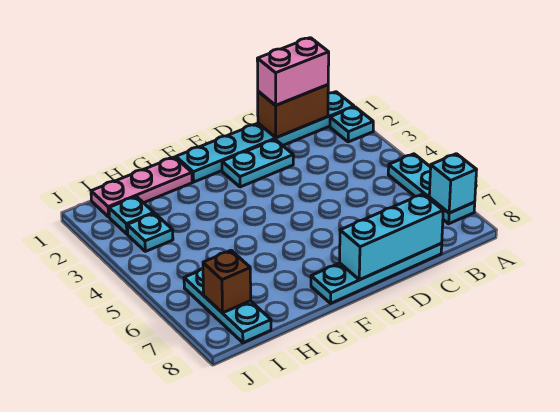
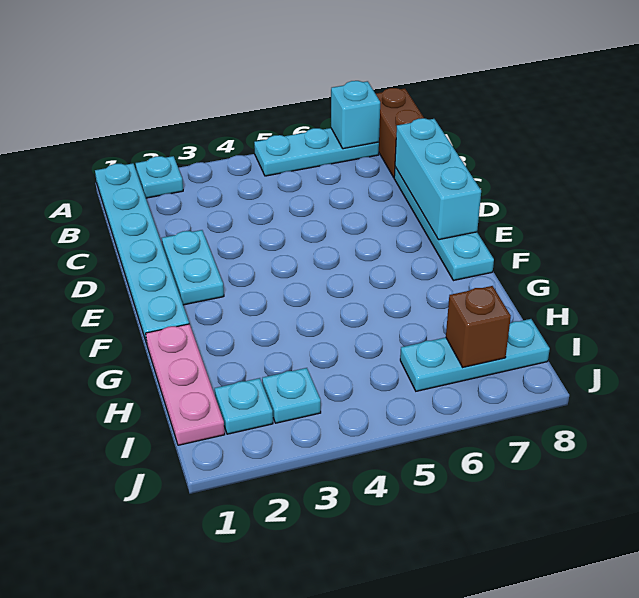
brown brick B1:C1 level 2 -> brown brick A8:B8 level 1
pink brick B1:C1 level 3 -> none

